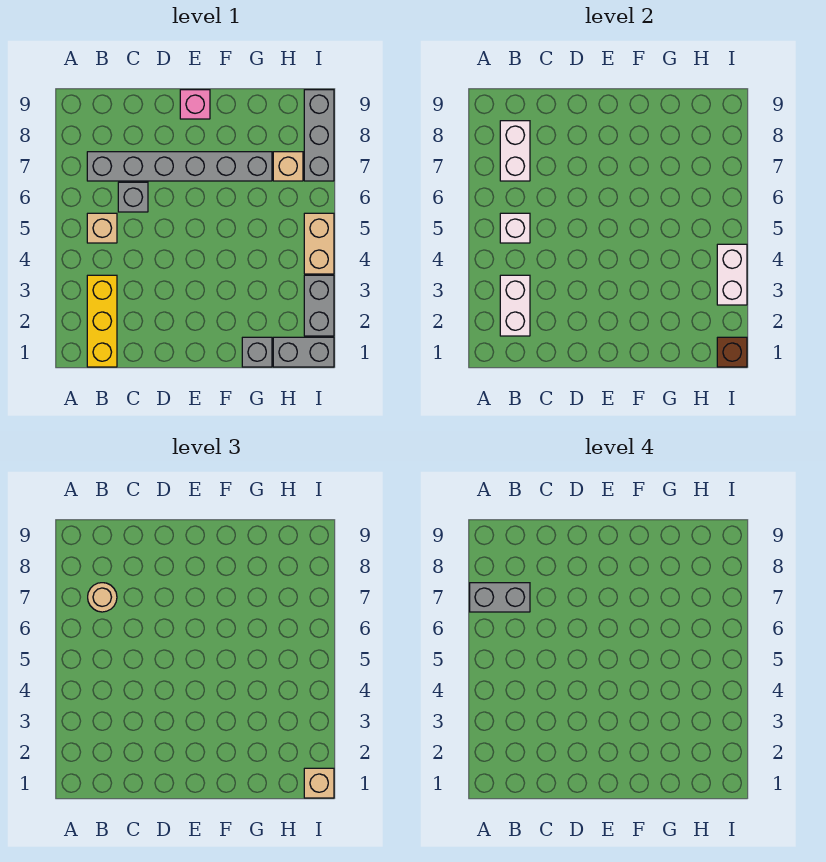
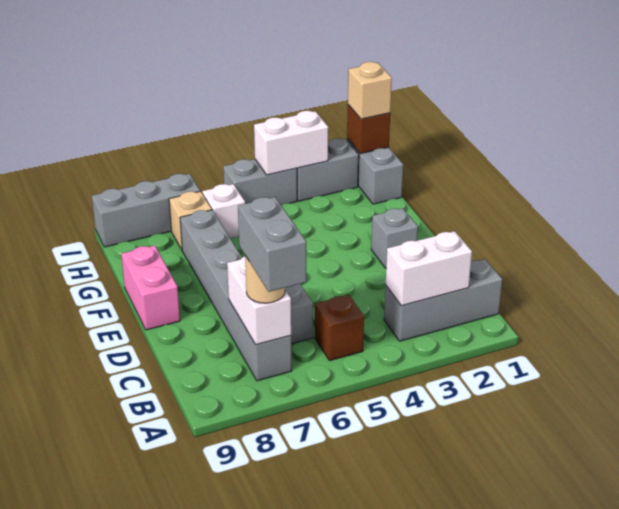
yellow brick B1:B3 level 1 -> grey brick B1:B3 level 1
tan brick B5 level 1 -> brown brick B5 level 1
white brick B5 level 2 -> white brick H6 level 1
white brick B7:B8 level 2 -> white brick B7:C7 level 2
pink brick E9 level 1 -> pink brick E9:F9 level 1
grey brick G1 level 1 -> grey brick E2 level 1
tan brick I4:I5 level 1 -> grey brick I4:I5 level 1

